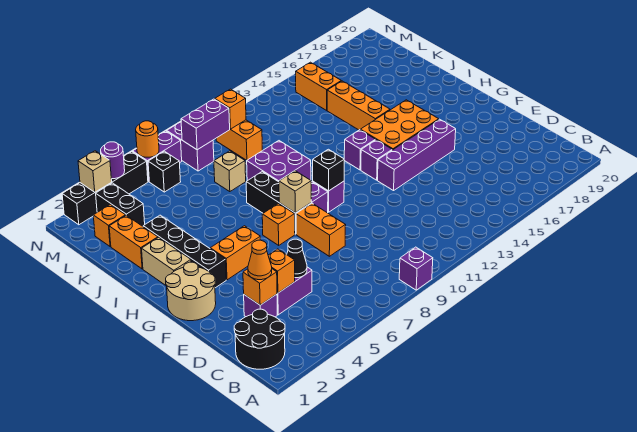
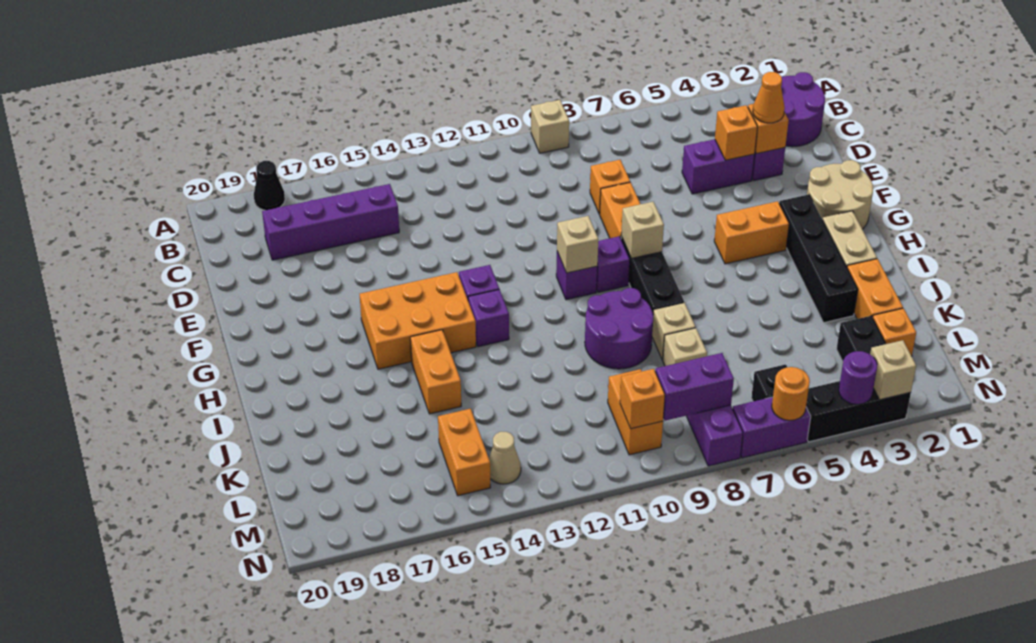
purple brick A9 level 1 -> tan brick A9 level 1
black round brick B1:C2 level 1 -> purple round brick B1:C2 level 1
black cone D5 level 2 -> black cone A18 level 1
purple brick F13:F16 level 1 -> purple brick C15:C18 level 1
orange brick G7 level 1 -> orange brick D8 level 1
black brick G10 level 2 -> tan brick G10 level 2
purple brick I9:J10 level 1 -> purple round brick I9:J10 level 1
orange brick I15:K15 level 1 -> orange brick I15:J15 level 1
none -> tan brick J8 level 1
none -> tan cone M14 level 1
black brick N2:N5 level 1 -> black brick N3:N5 level 1

